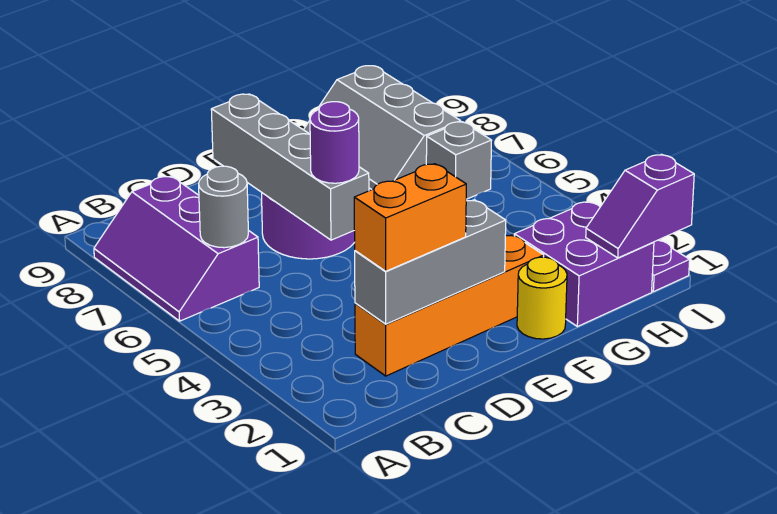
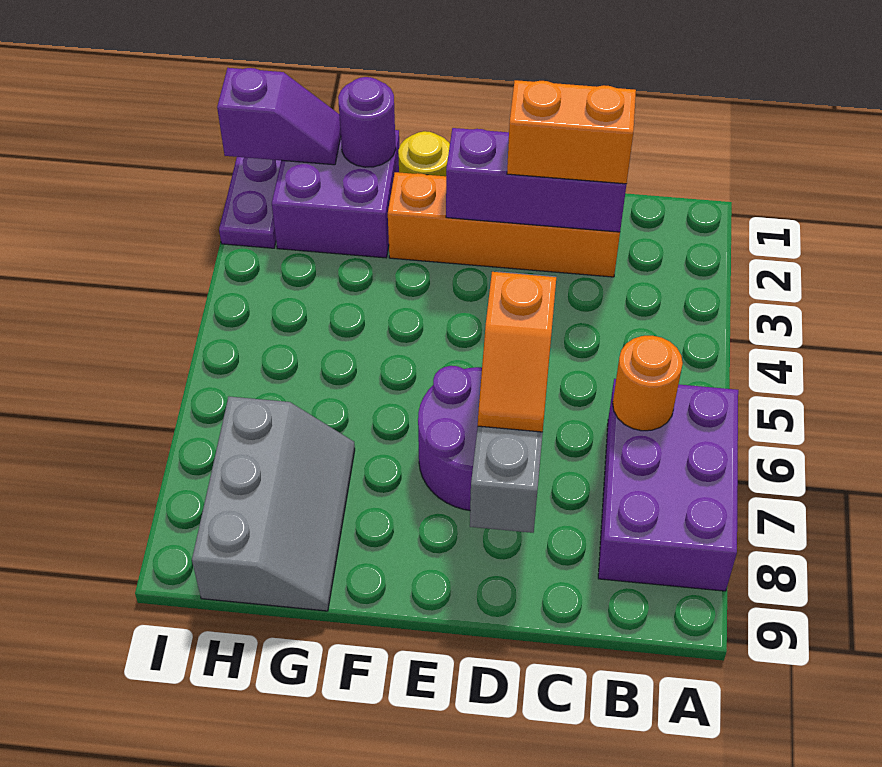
purple slope A6:B8 level 1 top B -> purple brick A6:B8 level 1
grey round brick B6 level 2 -> orange round brick B6 level 2
grey brick C2:E2 level 2 -> purple brick C2:E2 level 2
purple round brick D5 level 3 -> purple round brick G1 level 2
none -> orange slope D6:D7 level 3 top 6
grey brick H6 level 1 -> none

